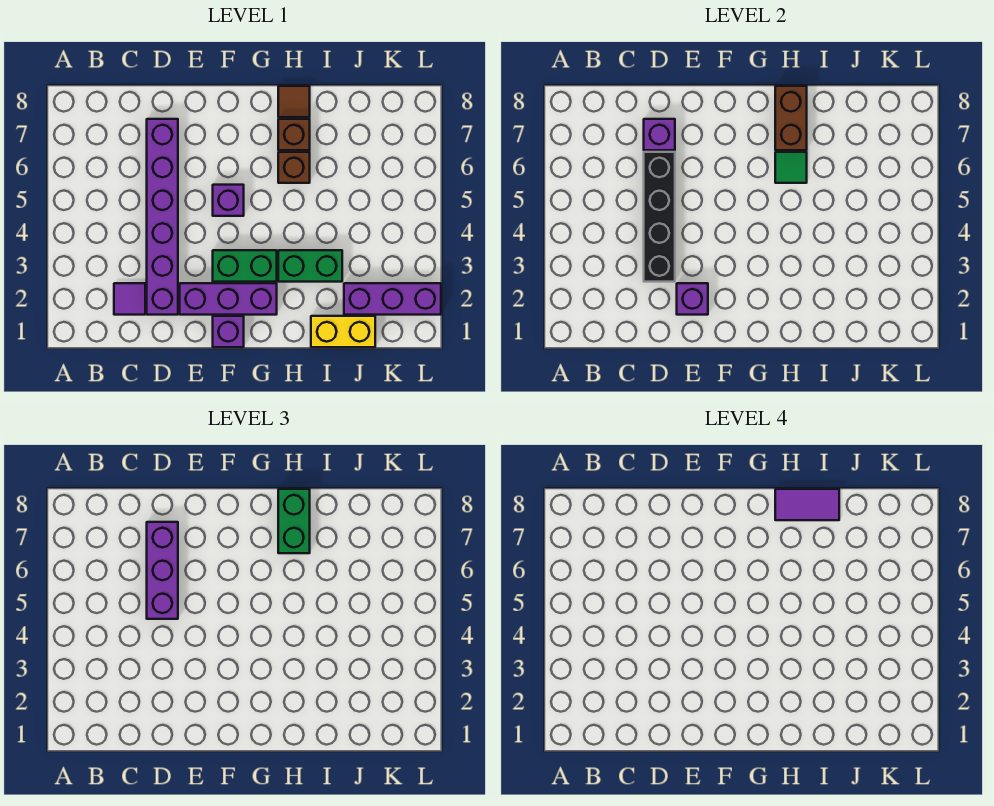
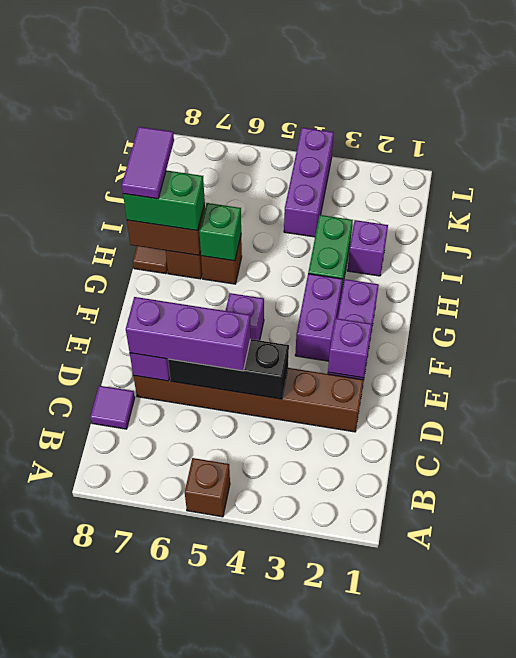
none -> brown brick A5 level 1
purple tile C2 level 1 -> purple tile C8 level 1
purple brick D2:D7 level 1 -> brown brick D2:D7 level 1
black brick D3:D6 level 2 -> black brick D4:D6 level 2
purple brick F1 level 1 -> purple brick I2 level 1
green brick F3:G3 level 1 -> purple brick F3:G3 level 1
green tile H6 level 2 -> green brick H6 level 2
yellow brick I1:J1 level 1 -> none
purple brick J2:L2 level 1 -> purple brick J4:L4 level 1

